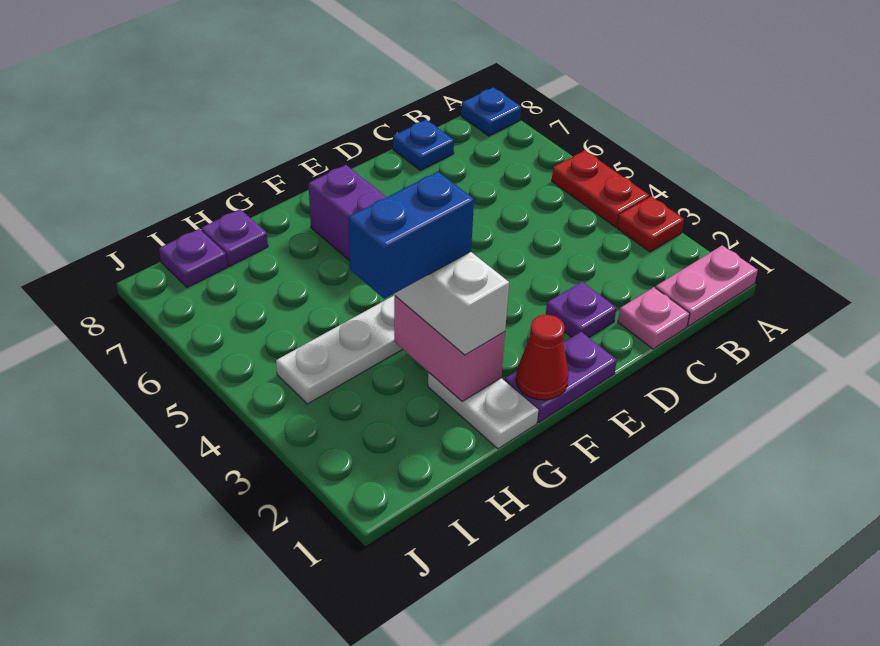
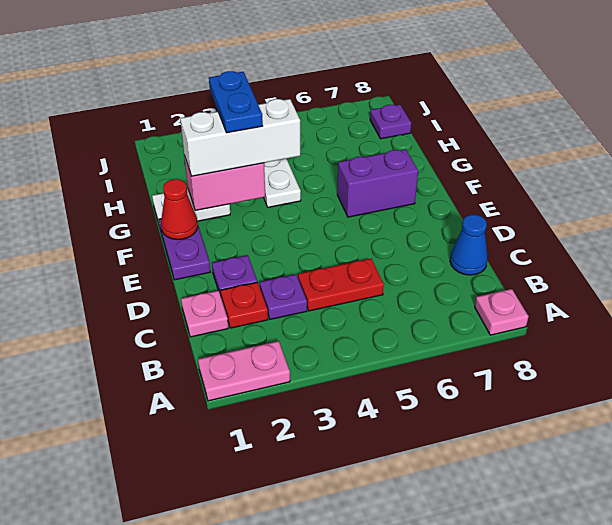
pink plate A1:B1 level 1 -> pink plate A1:A2 level 1
red plate A3 level 1 -> red plate C2 level 1
red plate A4:A5 level 1 -> red plate C4:C5 level 1
blue plate A8 level 1 -> pink plate A8 level 1
blue plate C8 level 1 -> blue cone C8 level 1
blue brick G3:H3 level 4 -> blue plate G3:H3 level 4
purple plate H8 level 1 -> purple plate C3 level 1

